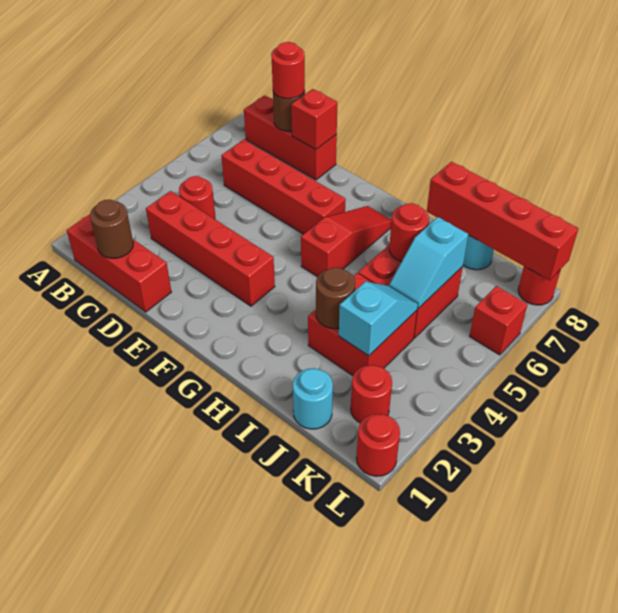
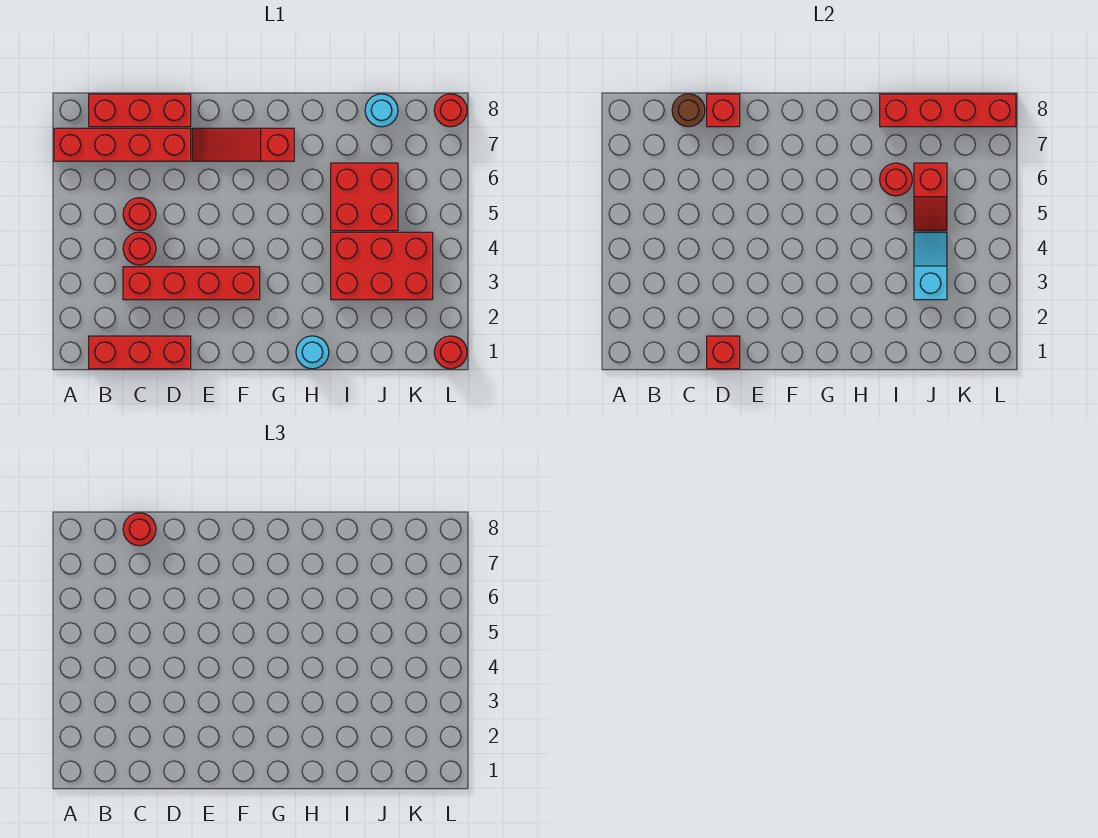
brown round brick C1 level 2 -> none
red brick C6:F6 level 1 -> red brick A7:D7 level 1
red slope G5:G7 level 1 top 5 -> red slope E7:G7 level 1 top G
red brick I3:J4 level 1 -> red brick I3:K4 level 1
brown round brick I3 level 2 -> none
cyan round brick J1 level 1 -> cyan round brick H1 level 1
cyan slope J5:J6 level 2 top 6 -> red slope J5:J6 level 2 top 6
red round brick K2 level 1 -> red round brick C5 level 1
red brick L6 level 1 -> red brick D1 level 2

